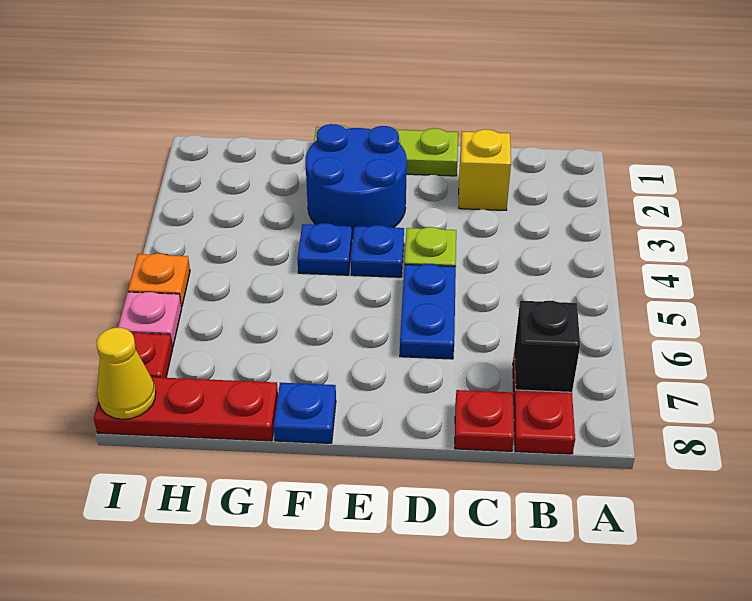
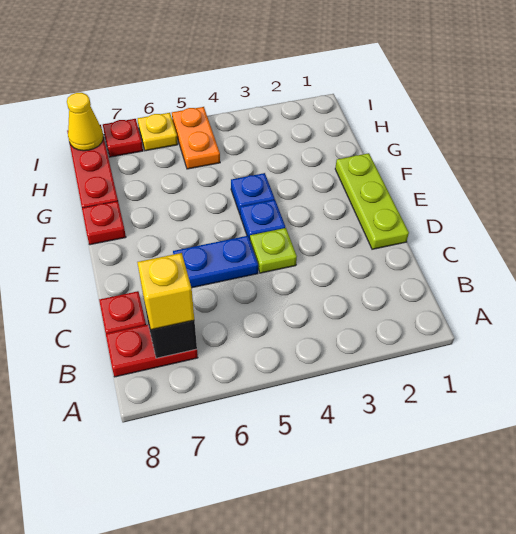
yellow brick C2 level 1 -> yellow brick B7 level 3
blue round brick E2:F3 level 1 -> none
blue plate F8 level 1 -> red plate F8 level 1
orange plate I5 level 1 -> orange plate H5:I5 level 1
pink plate I6 level 1 -> yellow plate I6 level 1

